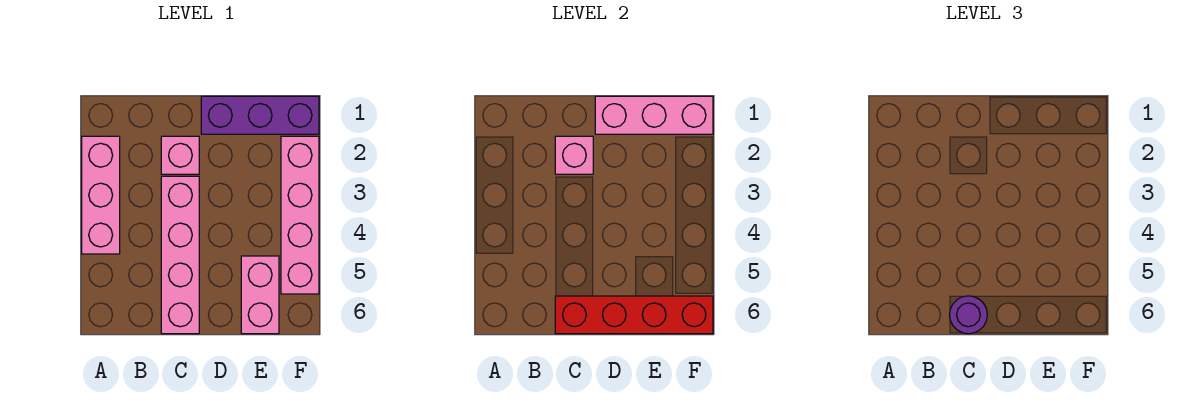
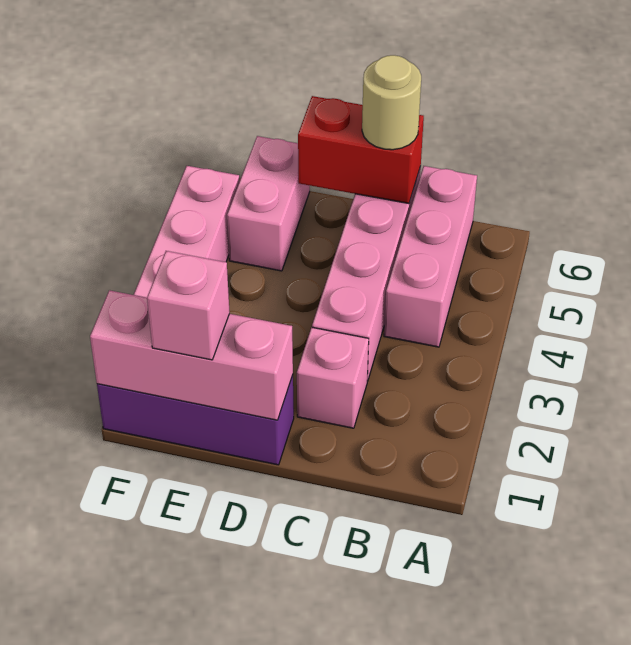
pink brick A2:A4 level 1 -> pink brick B4:B6 level 1
pink brick C2 level 2 -> pink brick E1 level 3
red brick C6:F6 level 2 -> red brick C6:D6 level 2
purple round brick C6 level 3 -> tan round brick C6 level 3

